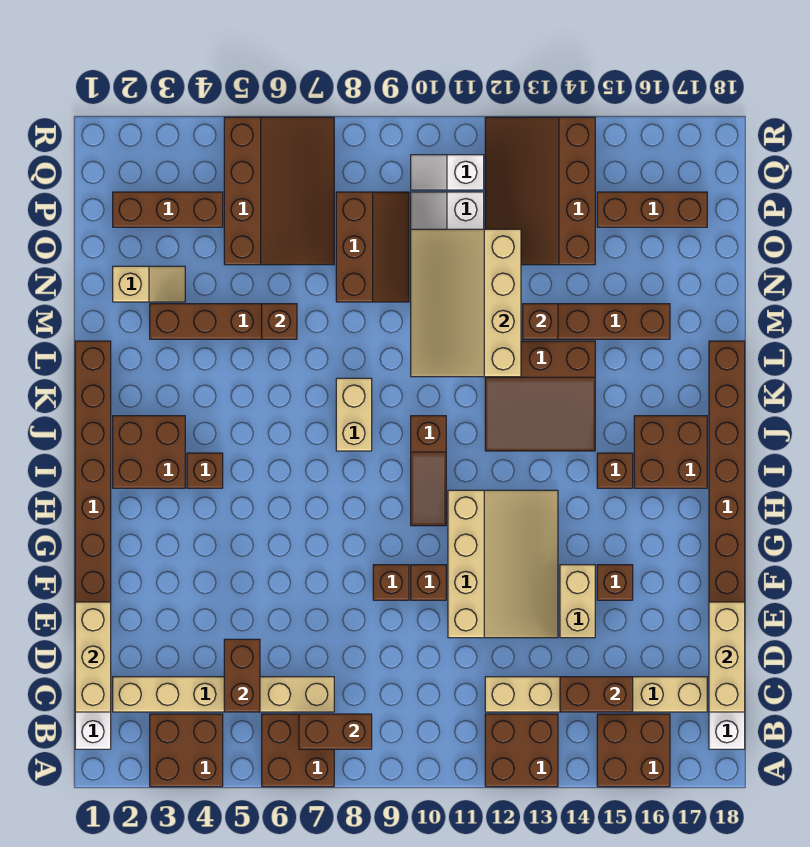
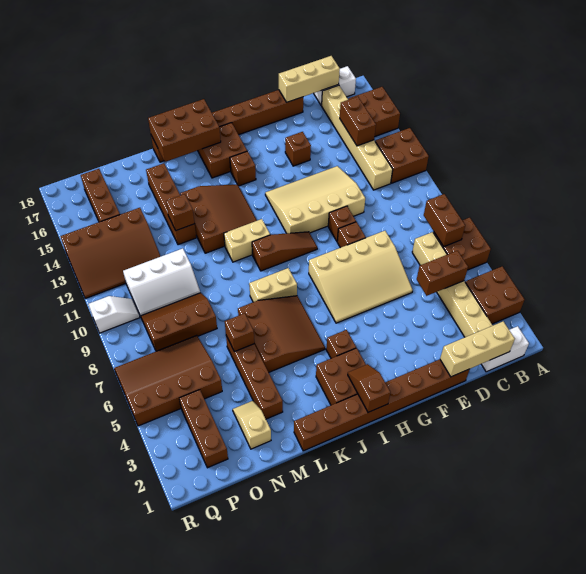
tan brick E14:F14 level 1 -> tan brick J11:K11 level 1
none -> brown slope I1:I2 level 2 top 1
none -> brown slope J5:L7 level 1 top L
none -> brown brick J17:L18 level 2
tan slope L10:O12 level 2 top 12 -> tan slope E6:H8 level 1 top 8
white slope Q10:Q11 level 1 top 11 -> white slope Q10:R10 level 1 top R

